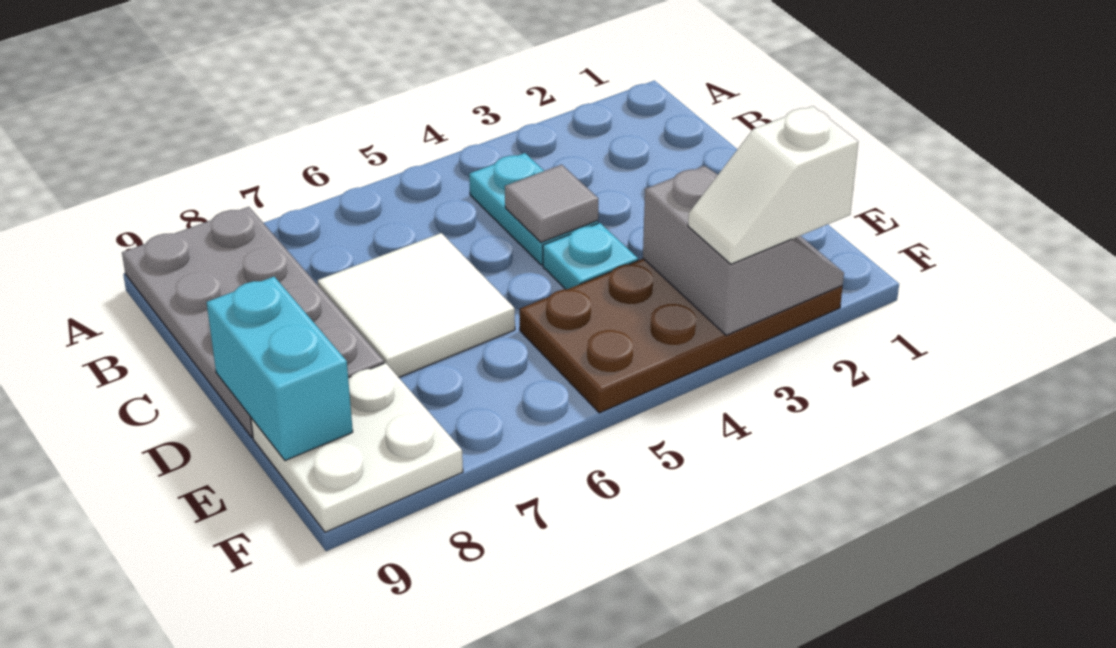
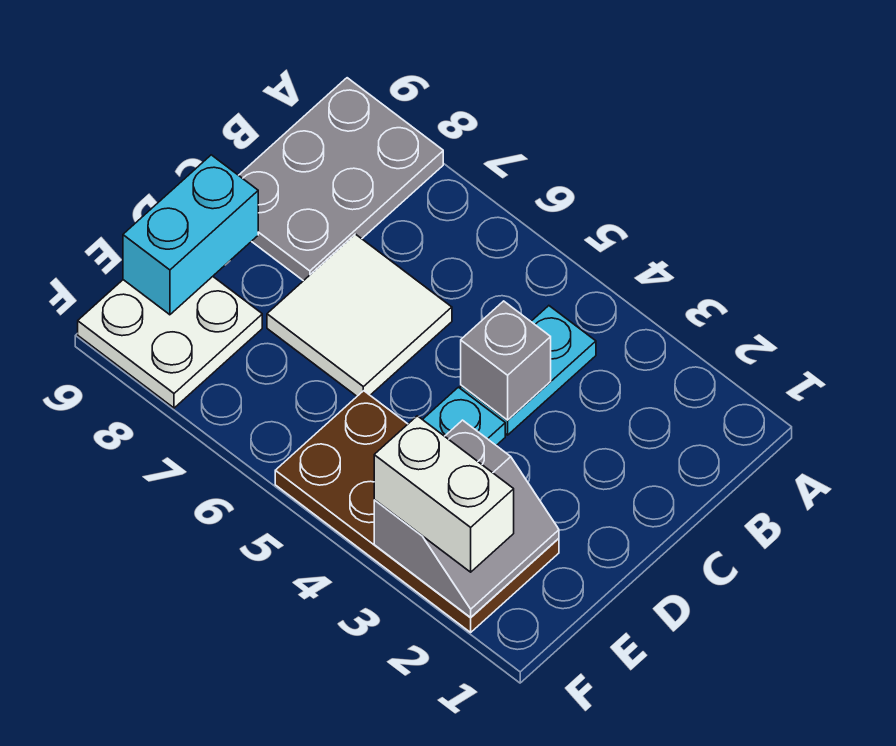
grey plate A8:D9 level 1 -> grey plate A8:C9 level 1
grey tile C4 level 2 -> grey brick C4 level 2
white slope F2:F3 level 3 top 2 -> white brick F2:F3 level 3

